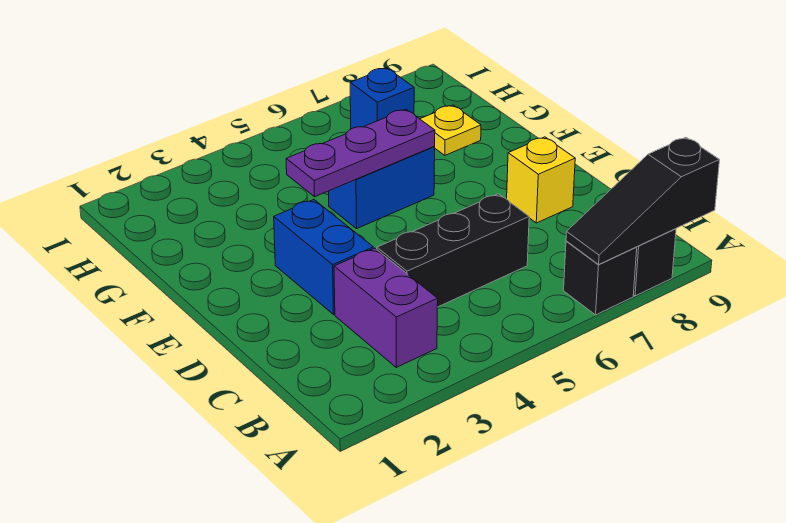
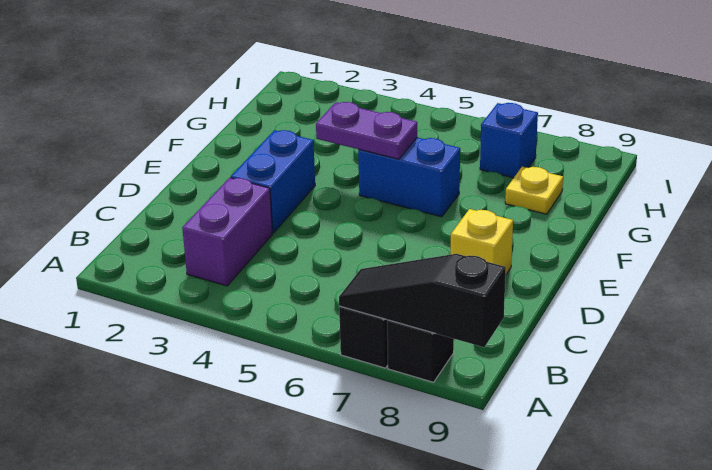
black brick C4:C6 level 1 -> none
purple plate F4:F6 level 2 -> purple plate F4:F5 level 2

